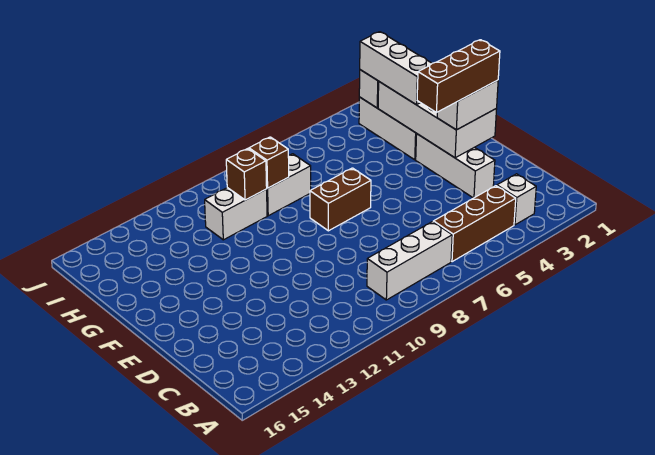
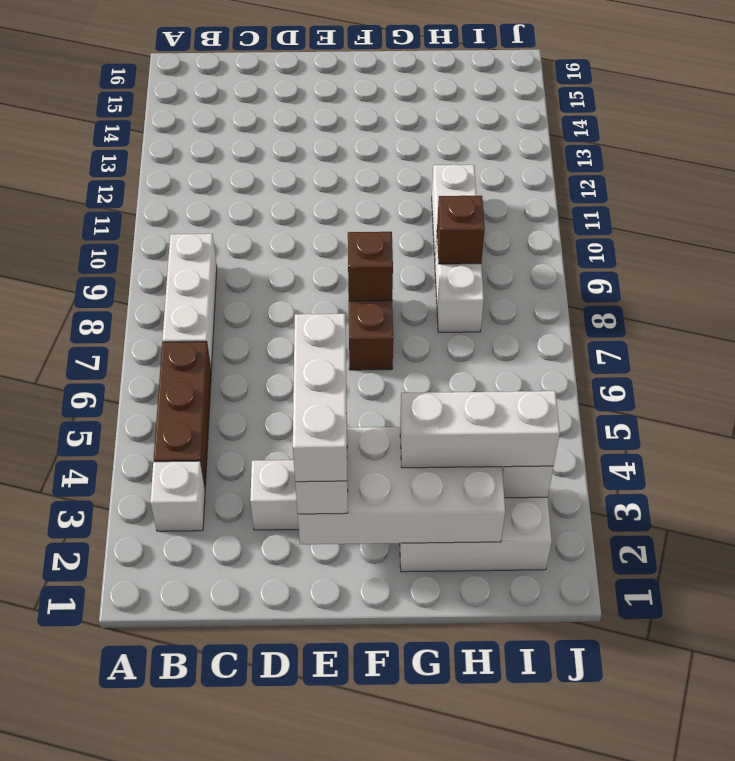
brown brick E2:E4 level 4 -> white brick E2:E4 level 4
brown brick H10 level 2 -> brown brick F8 level 2

